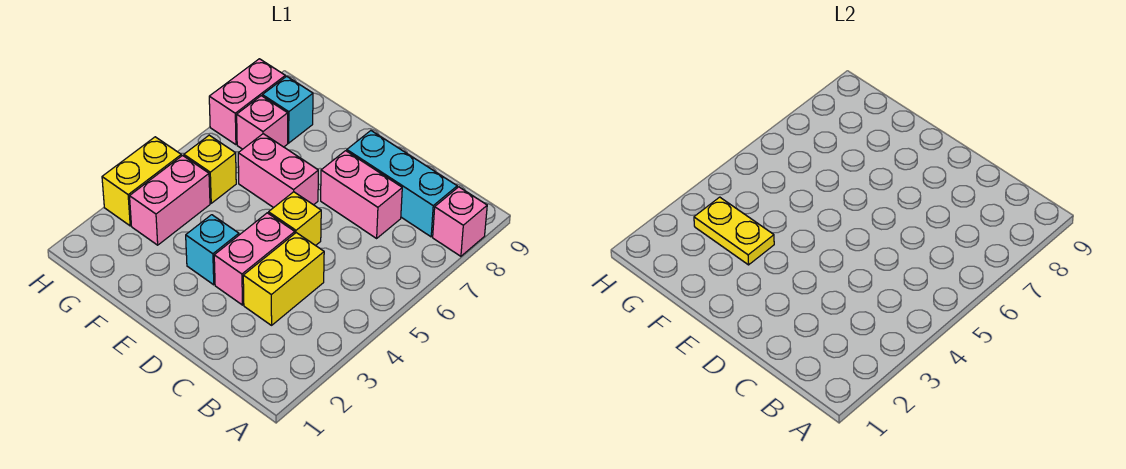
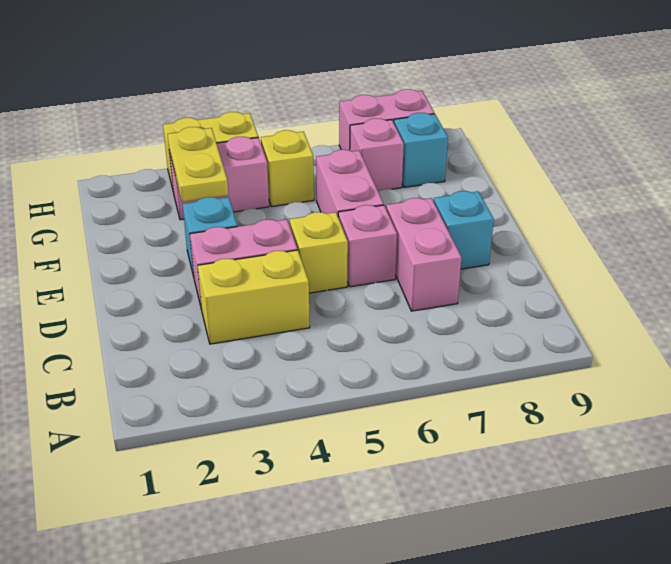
pink brick A8 level 1 -> pink brick D6 level 1
cyan brick B8:D8 level 1 -> cyan brick D8 level 1

